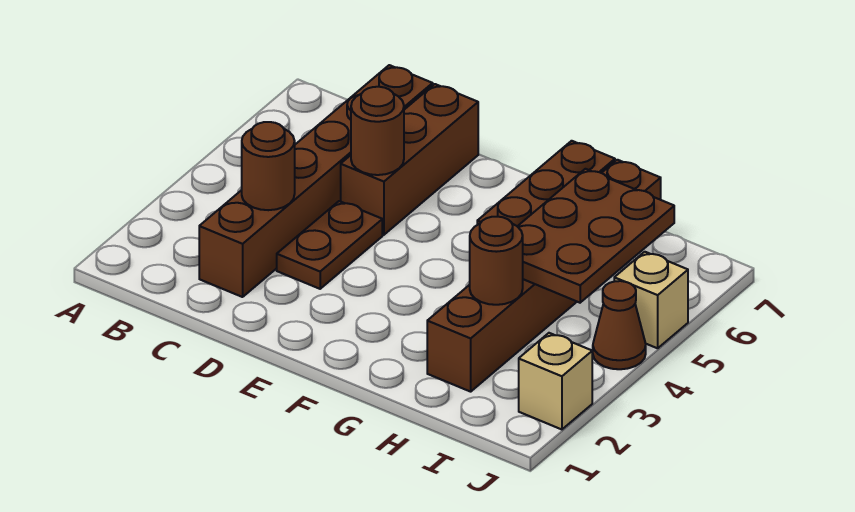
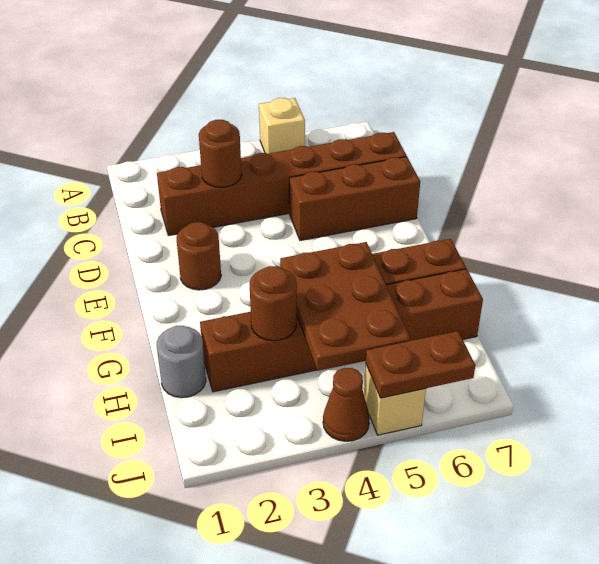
brown plate D3:D4 level 1 -> brown plate J5:J6 level 2
brown round brick D5 level 2 -> brown round brick E2 level 1
none -> grey round brick H1 level 1
brown plate H4:I6 level 2 -> brown plate G4:I5 level 2
tan brick J2 level 1 -> tan brick A5 level 1

